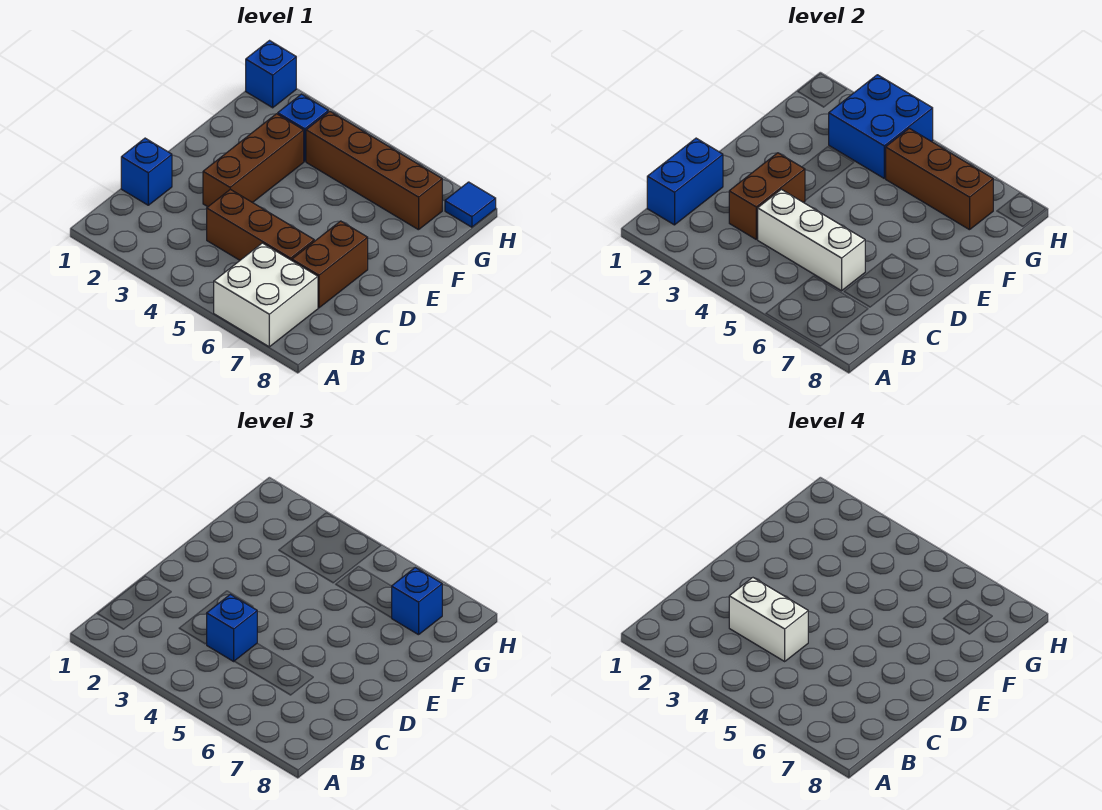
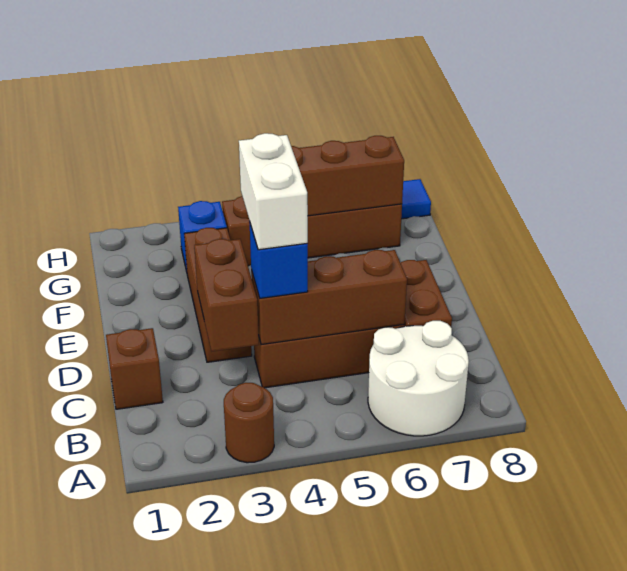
none -> brown round brick A3 level 1
white brick A6:B7 level 1 -> white round brick A6:B7 level 1
blue brick B1:C1 level 2 -> none
blue brick C1 level 1 -> brown brick C1 level 1
white brick C3:C4 level 4 -> white brick C4:D4 level 4
white brick C4:C6 level 2 -> brown brick C4:C6 level 2
blue brick G3:H4 level 2 -> none
blue brick G7 level 3 -> none
blue brick H1 level 1 -> none

